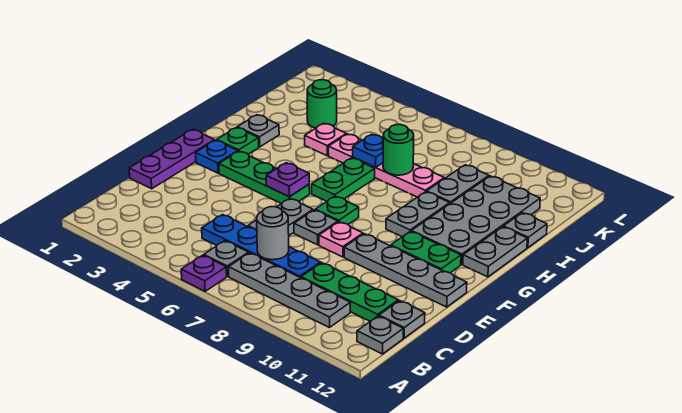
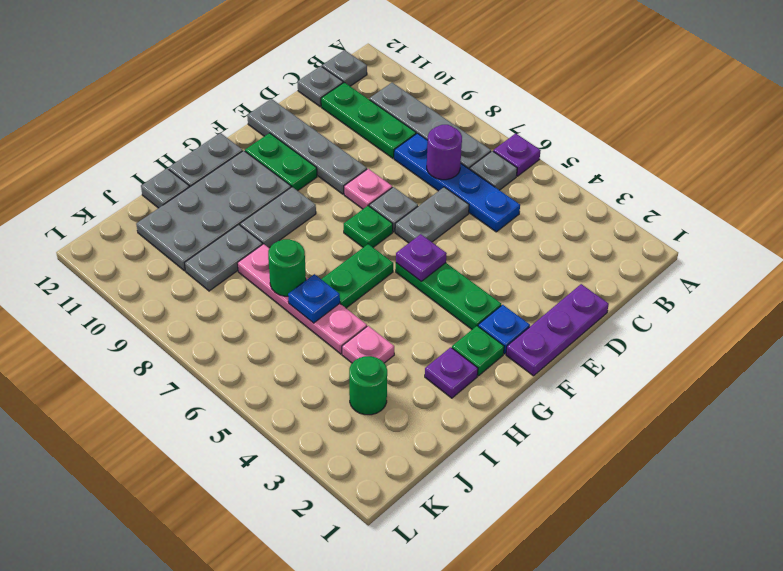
grey round brick C7 level 2 -> purple round brick C7 level 2
grey plate H2 level 1 -> purple plate H2 level 1

